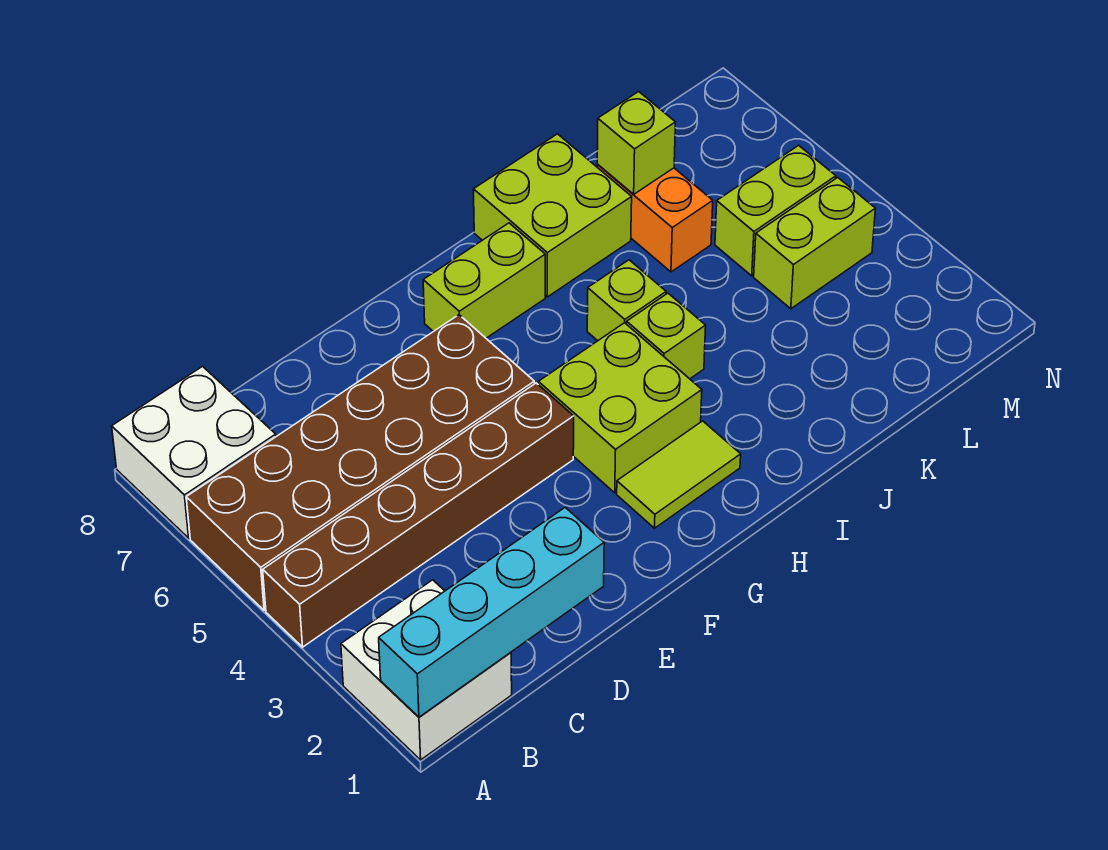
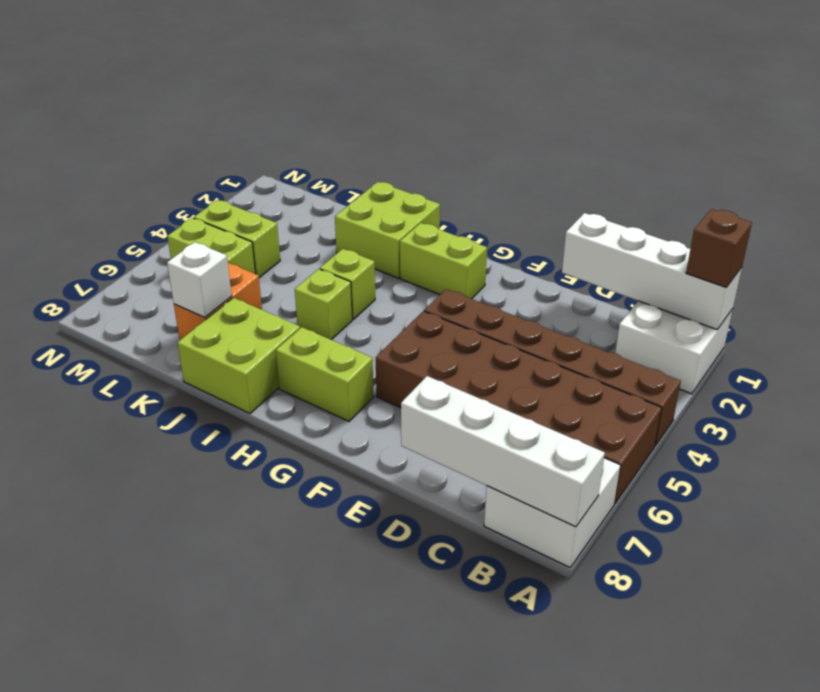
cyan brick A1:D1 level 2 -> white brick A1:D1 level 2
none -> brown brick A1 level 3
none -> white brick A8:D8 level 2
lime tile G2:H2 level 1 -> lime brick G2:H2 level 1
lime brick G3:H4 level 1 -> lime brick I1:J2 level 1
lime brick K7 level 2 -> white brick K7 level 2

